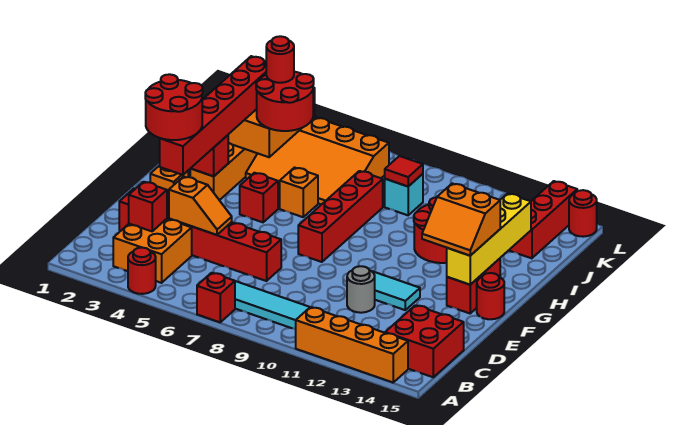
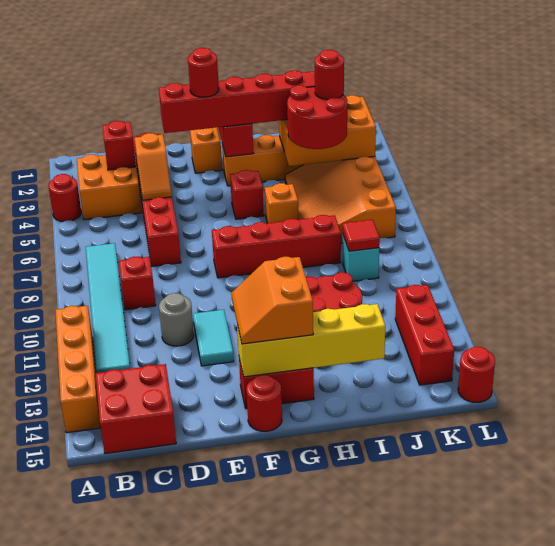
red brick A7 level 1 -> red brick C9 level 1
red round brick E2:F3 level 4 -> red round brick F3 level 4
red brick J14:L14 level 1 -> red brick K12:K14 level 1

